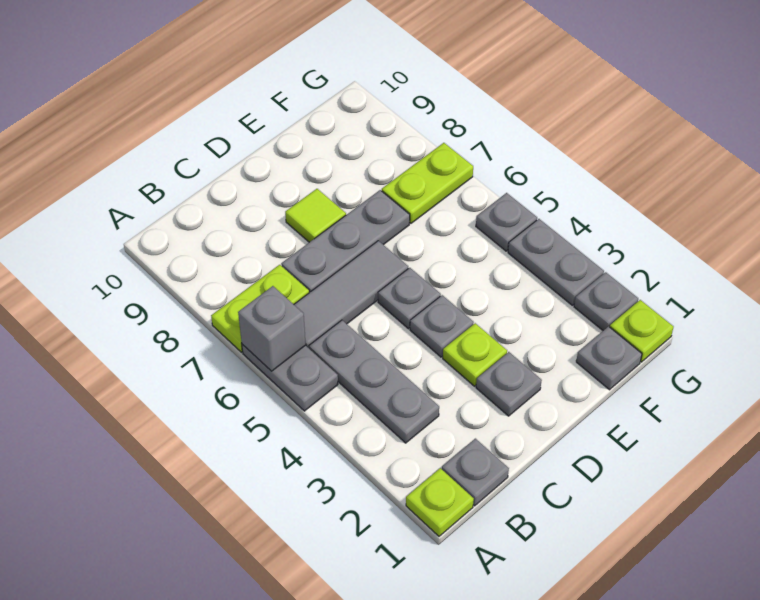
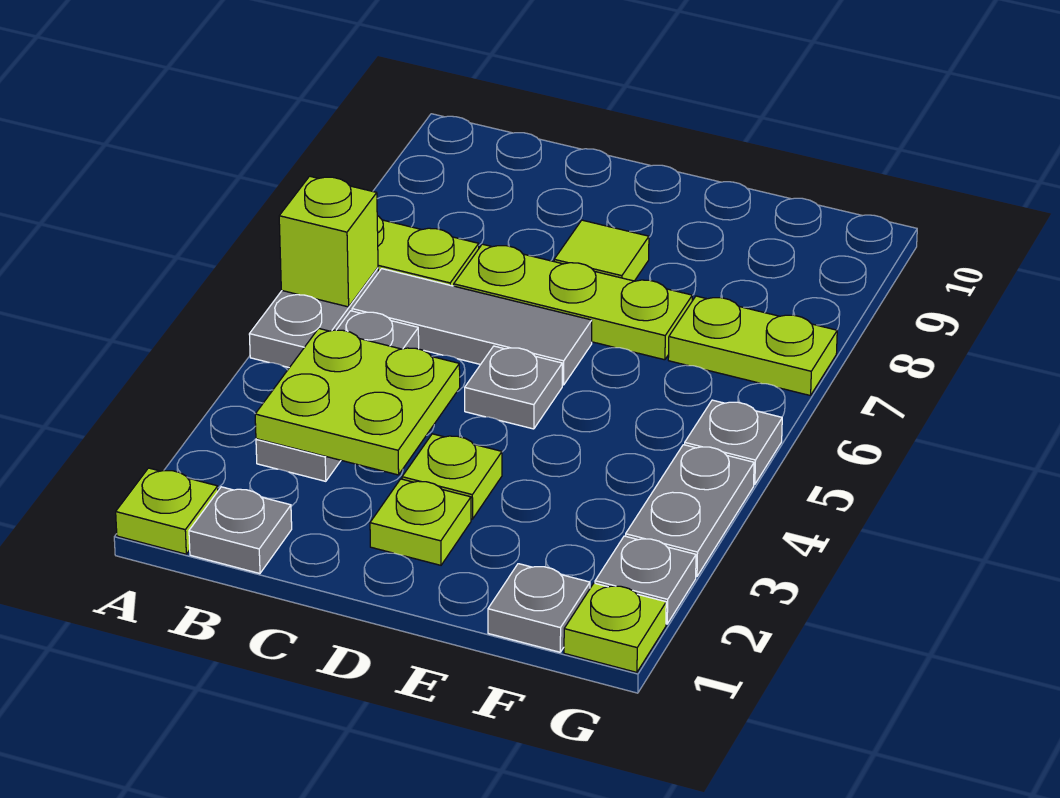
grey brick A6 level 2 -> lime brick A6 level 2
none -> lime plate B3:C4 level 2
grey plate C7:E7 level 1 -> lime plate C7:E7 level 1
grey plate D2 level 1 -> lime plate D2 level 1
grey plate D4 level 1 -> none

